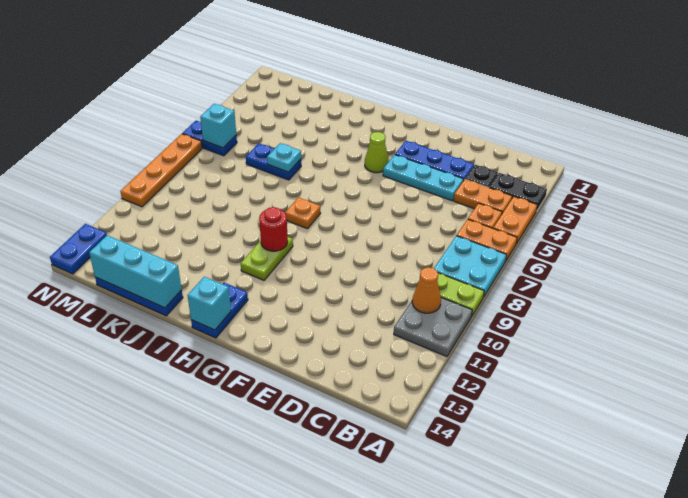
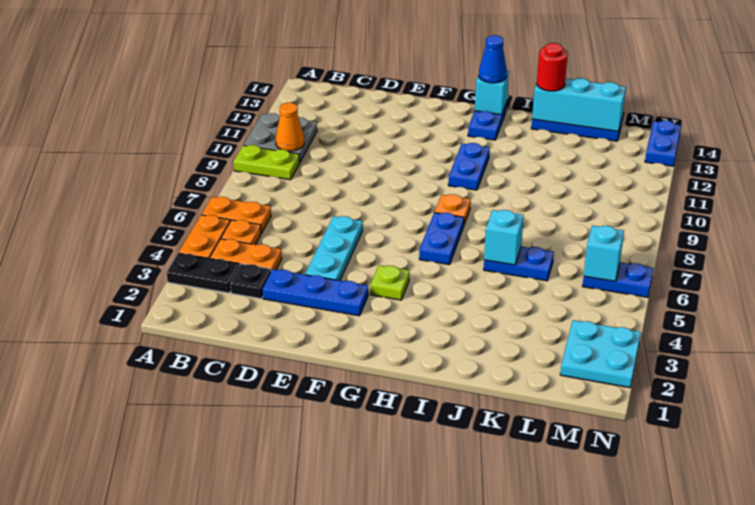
cyan plate A7:B8 level 1 -> cyan plate M2:N3 level 1
cyan plate D4:F4 level 1 -> cyan plate E4:E6 level 1
lime cone G4 level 1 -> lime plate G4 level 1
none -> blue plate H6:H7 level 1
lime plate H10:H11 level 1 -> blue plate H10:H11 level 1
red round brick H10 level 2 -> red round brick J14 level 3
none -> blue cone H14 level 3
cyan plate J6 level 2 -> cyan brick J6 level 2
orange plate N7:N10 level 1 -> none

